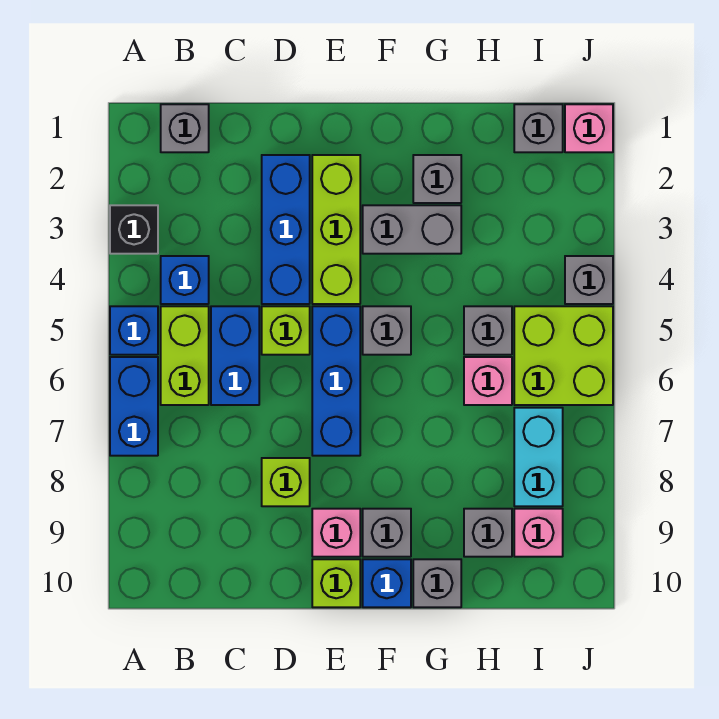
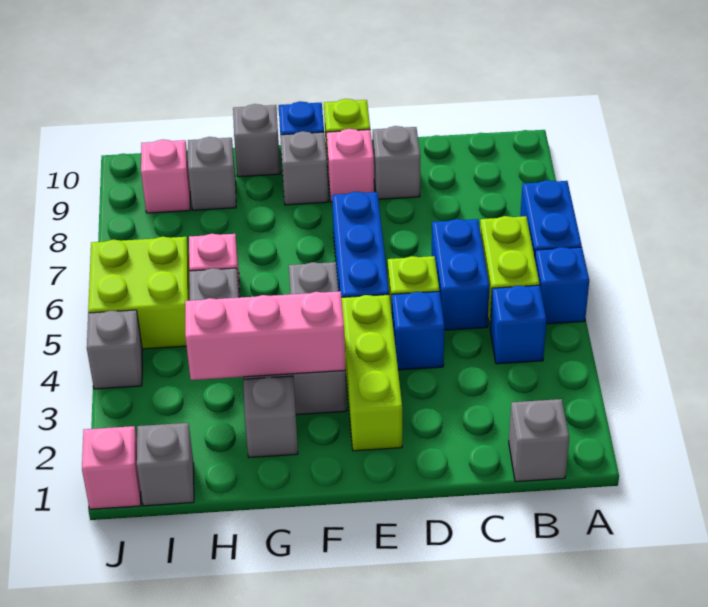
black brick A3 level 1 -> none
blue brick D2:D4 level 1 -> blue brick D4 level 1
lime brick D8 level 1 -> none
none -> grey brick D9 level 1
none -> pink brick F3:H3 level 2
cyan brick I7:I8 level 1 -> none

